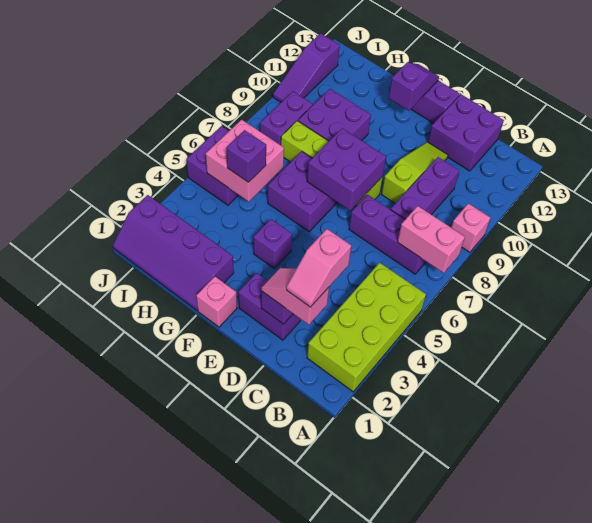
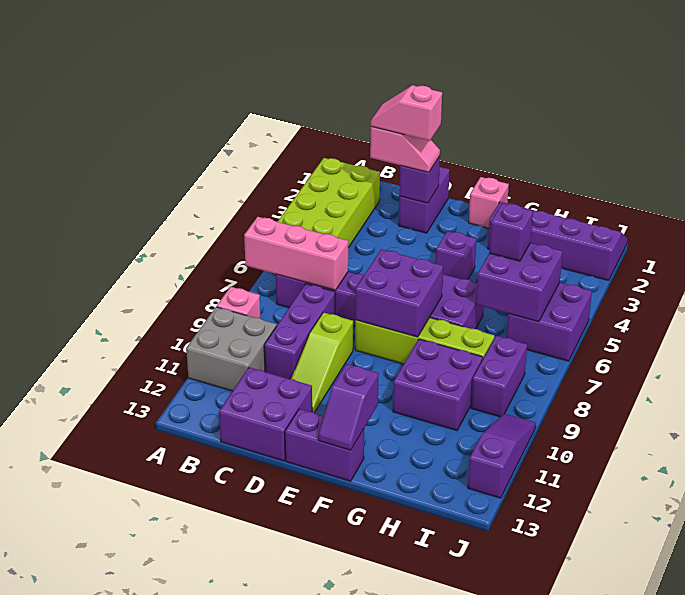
pink brick A7:B7 level 2 -> pink brick A7:C7 level 2
none -> grey brick A10:B11 level 1
pink slope C2:C3 level 4 top 3 -> pink slope C2:D2 level 4 top D
purple brick D2:E2 level 1 -> purple brick D1:D2 level 1
pink brick H5:I6 level 2 -> purple brick H5:I6 level 2

